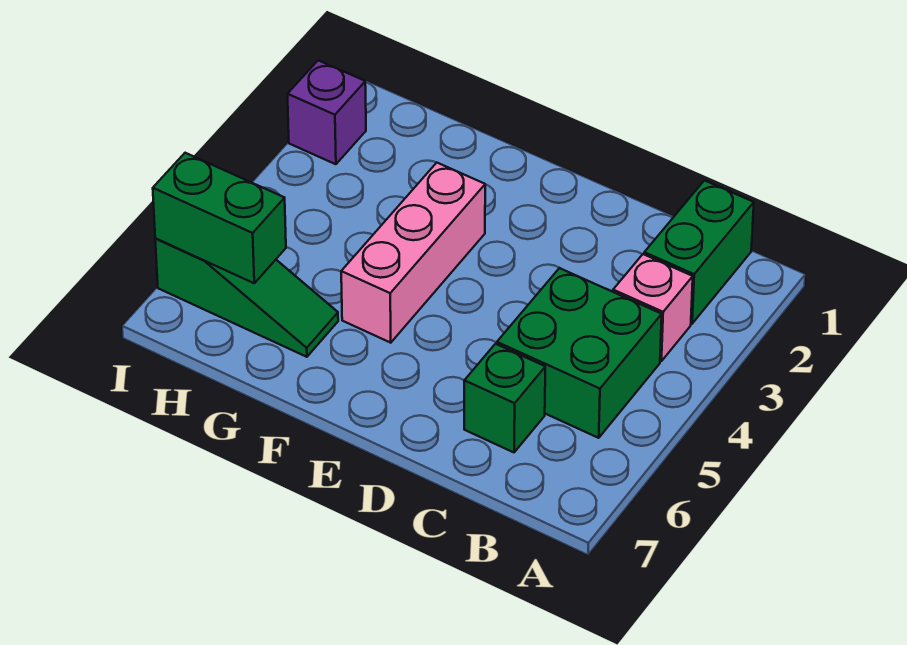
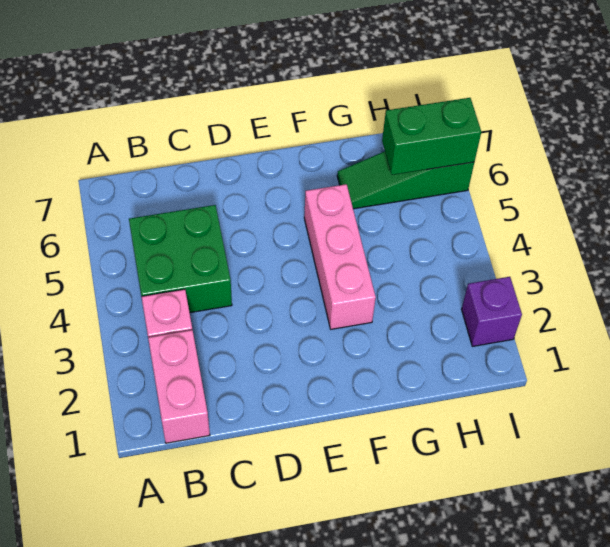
green brick B1:B2 level 1 -> pink brick B1:B2 level 1
green brick C6 level 1 -> none

